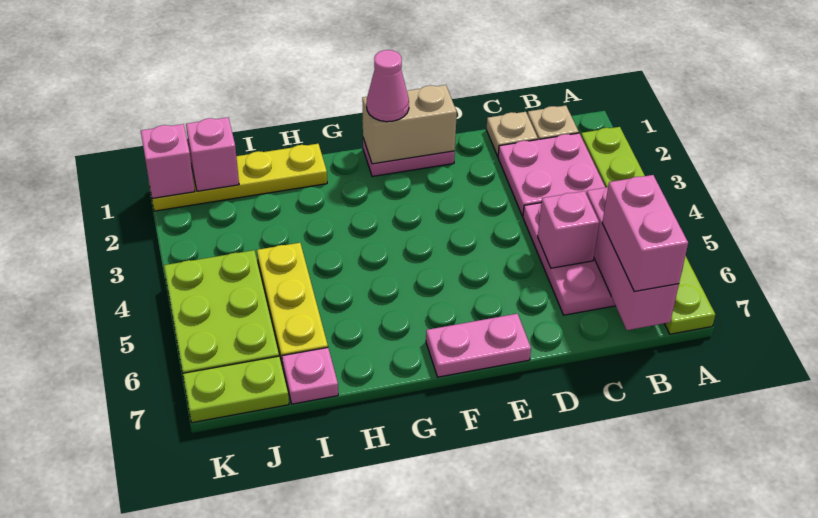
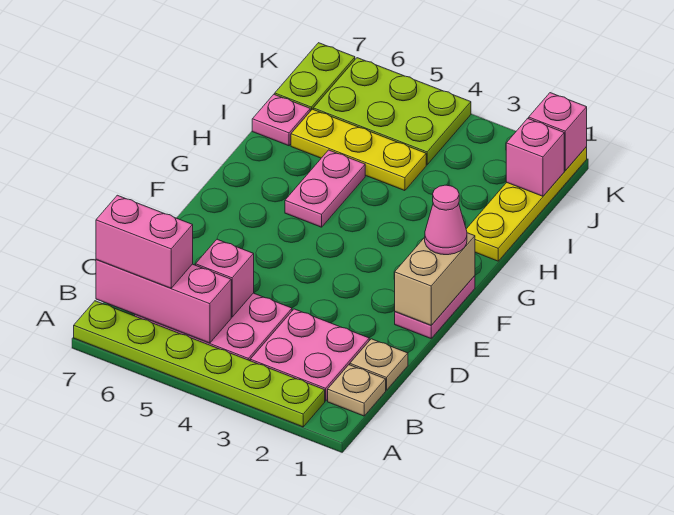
pink plate E7:F7 level 1 -> pink plate G5:H5 level 1

